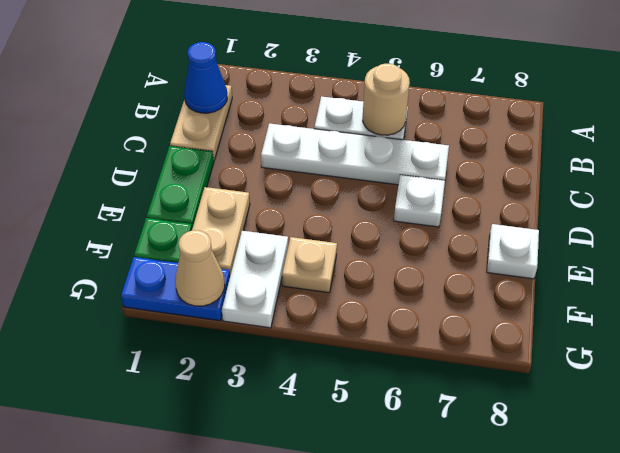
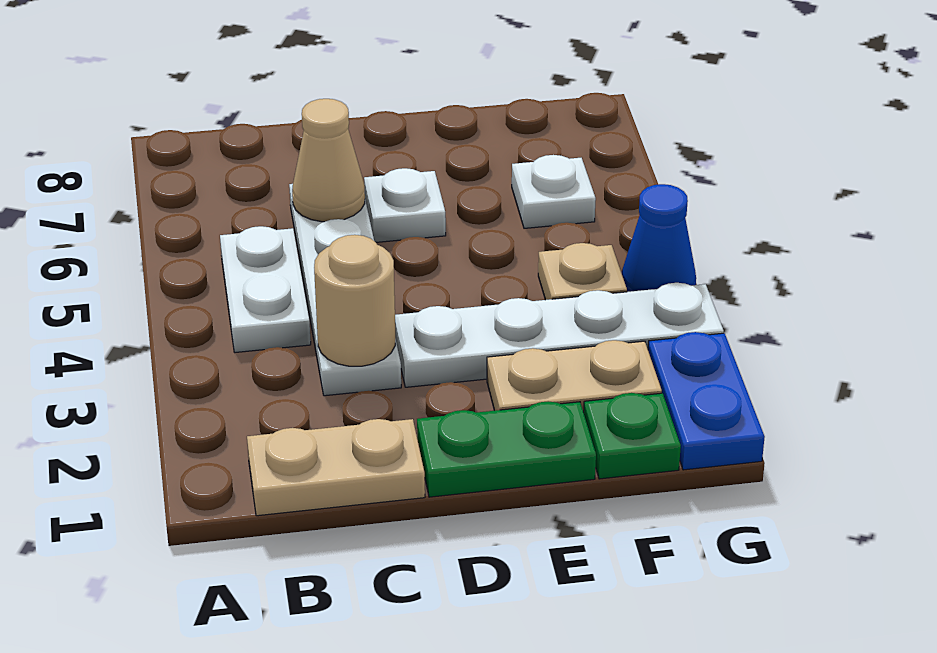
blue cone B1 level 2 -> blue cone G4 level 1
tan round brick B5 level 2 -> tan round brick C3 level 2
white plate E8 level 1 -> white plate F6 level 1
white plate F3:G3 level 1 -> white plate D3:G3 level 1
tan cone G2 level 2 -> tan cone C6 level 2

